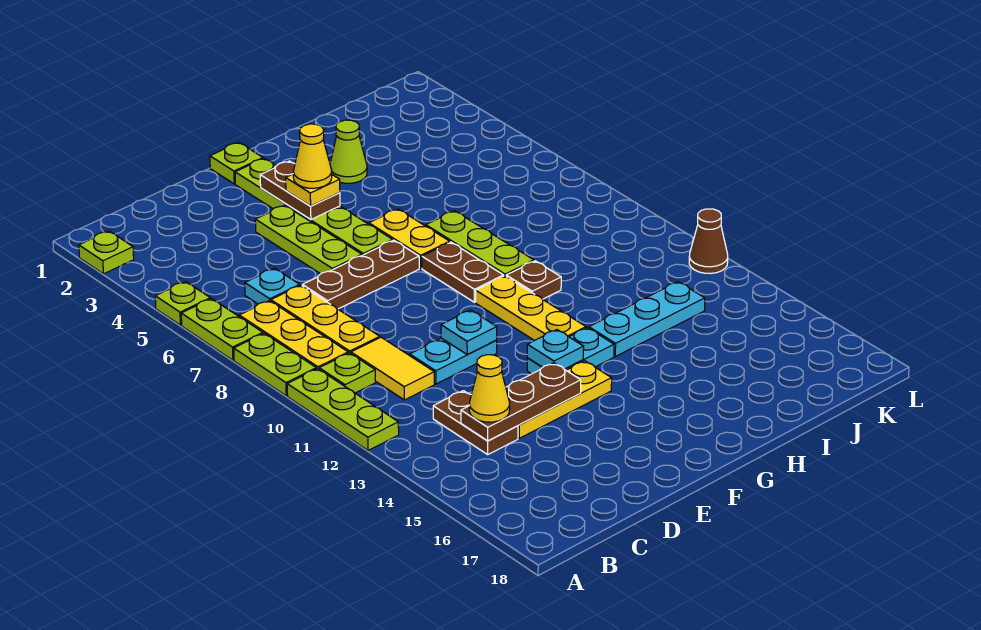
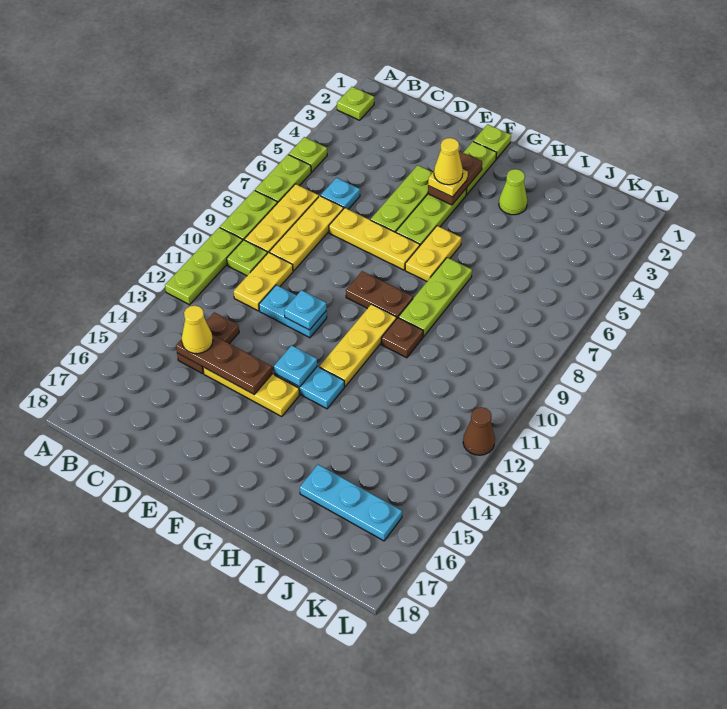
yellow tile C10:C11 level 1 -> yellow plate C10:C11 level 1
brown plate D7:F7 level 1 -> yellow plate D7:F7 level 1
brown plate G8:G9 level 1 -> brown plate F9:G9 level 1
cyan plate H13:J13 level 1 -> cyan plate I16:K16 level 1

